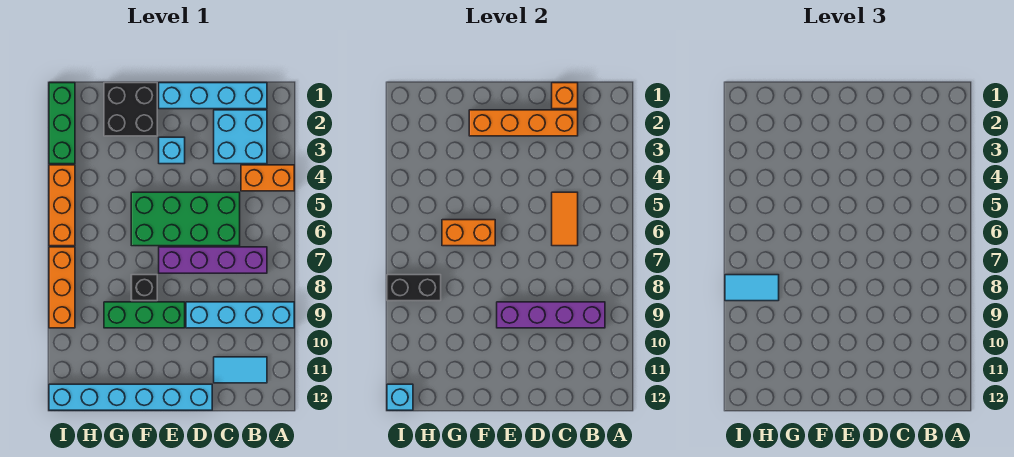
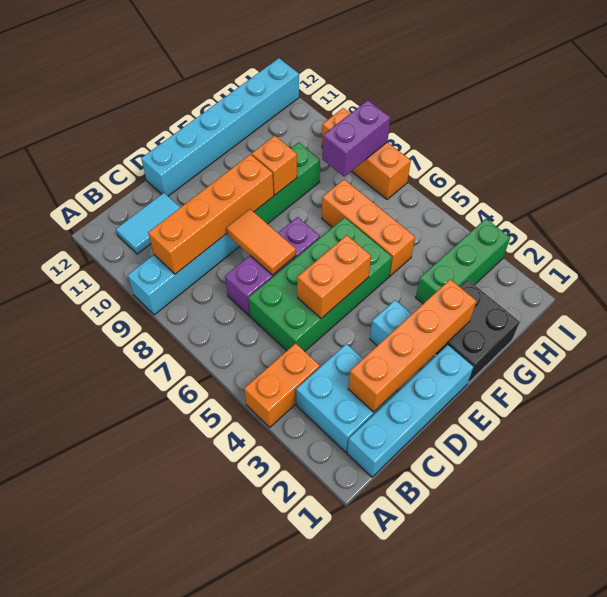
purple brick B7:E7 level 1 -> purple brick C7:E7 level 1
purple brick B9:E9 level 2 -> orange brick B9:E9 level 2
orange brick C1 level 2 -> orange brick F9 level 2
orange tile C5:C6 level 2 -> orange tile D7:D8 level 2
orange brick F6:G6 level 2 -> orange brick D5:E5 level 2
black brick F8 level 1 -> none
black brick H8:I8 level 2 -> purple brick H8:I8 level 2
cyan tile H8:I8 level 3 -> none
green brick I1:I3 level 1 -> green brick G3:I3 level 1
orange brick I4:I6 level 1 -> orange brick G5:G7 level 1
cyan brick I12 level 2 -> none

